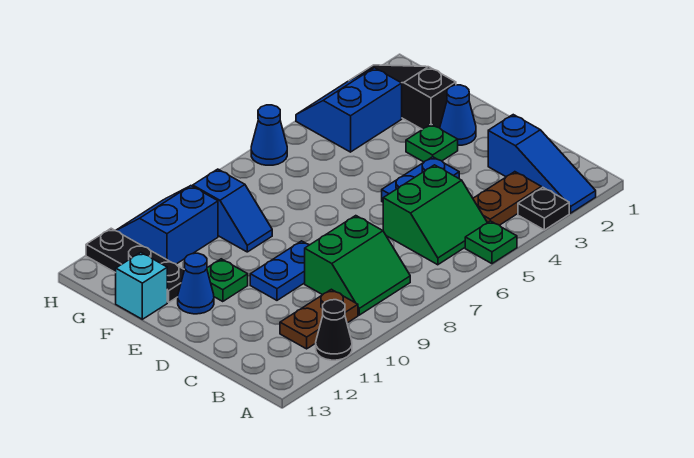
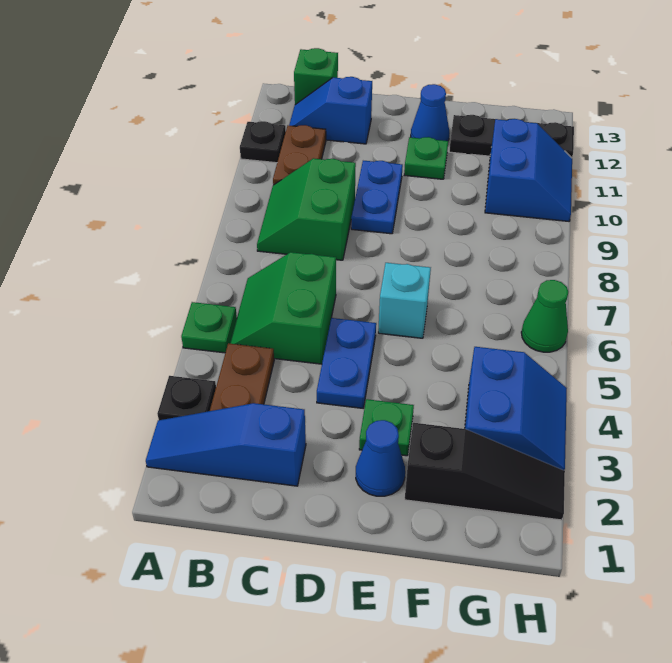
black cone A11 level 1 -> black plate A11 level 1
none -> green brick B13 level 1
blue slope F9:G9 level 1 top G -> blue slope B12:C12 level 1 top C
cyan brick F13 level 1 -> cyan brick E6 level 1
blue cone H6 level 1 -> green cone H6 level 1

